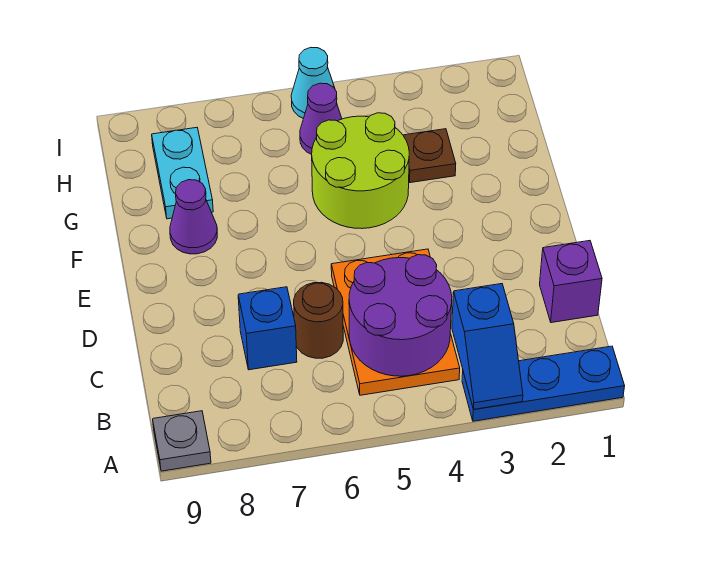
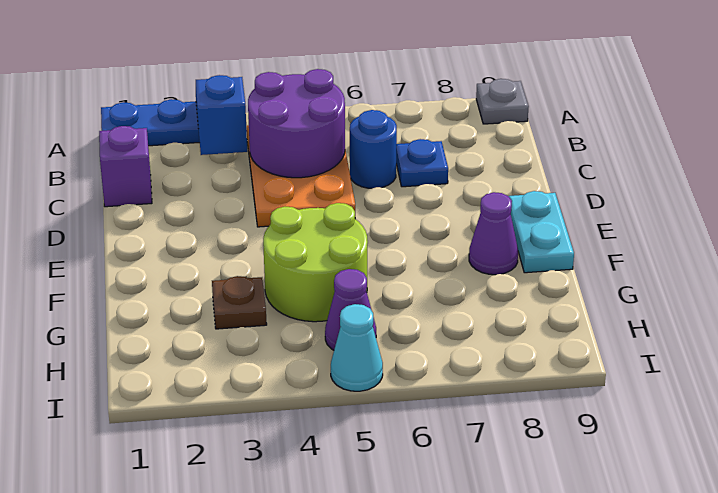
brown round brick C6 level 1 -> blue round brick C6 level 1
blue brick C7 level 1 -> blue plate C7 level 1
cyan plate G8:H8 level 1 -> cyan plate E9:F9 level 1

